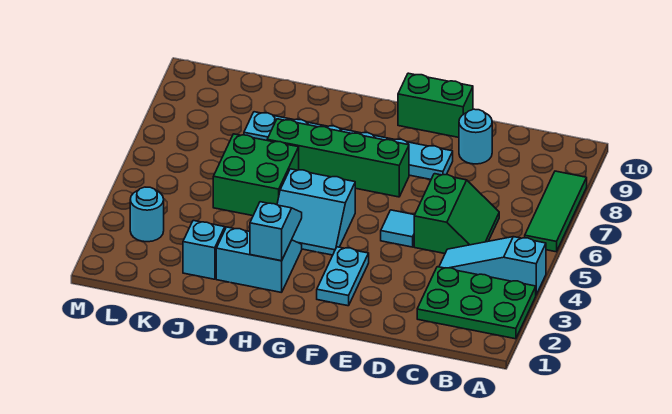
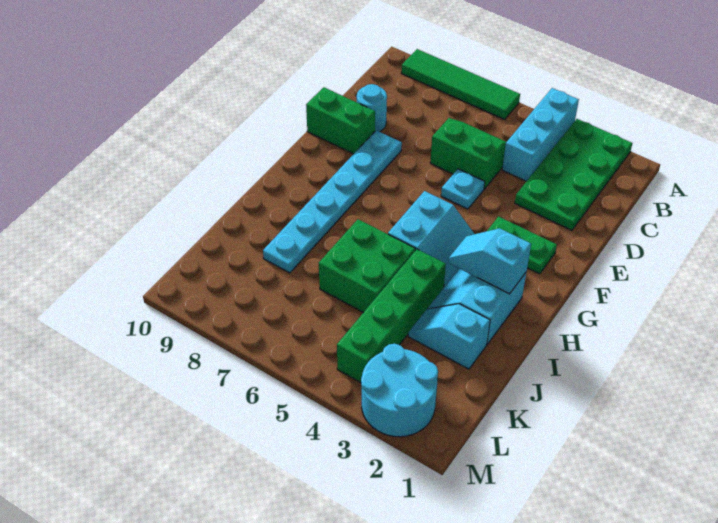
green plate A2:C3 level 1 -> green plate A2:D3 level 1
cyan slope A4:C4 level 1 top A -> cyan brick A4:C4 level 1
green tile A6:A8 level 1 -> green tile A6:A9 level 1
cyan tile E5 level 1 -> cyan plate E5 level 1
green brick E10:F10 level 1 -> green brick E9:E10 level 1
cyan plate F2:F3 level 1 -> green plate F2:F3 level 1
green brick F7:I7 level 1 -> green brick I4:L4 level 1
cyan round brick L3 level 1 -> cyan round brick L2:M3 level 1

